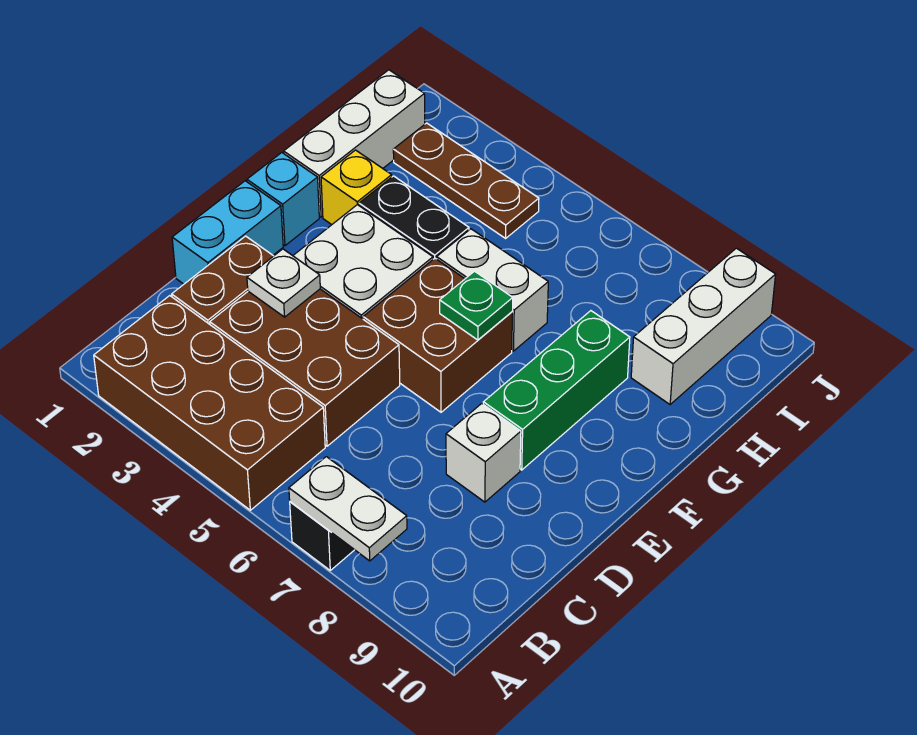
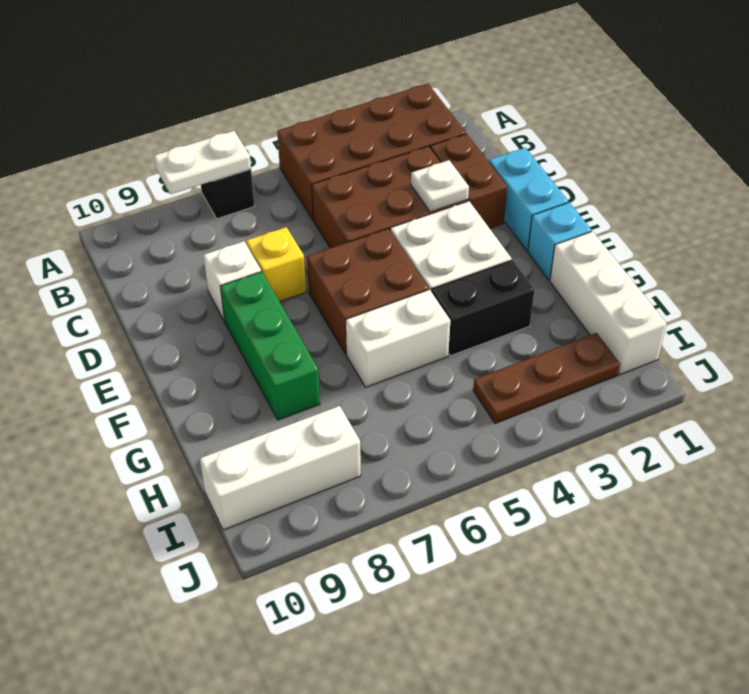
green plate F6 level 2 -> none
yellow brick G2 level 1 -> yellow brick D7 level 1
white brick H9:J9 level 1 -> white brick I8:I10 level 1

